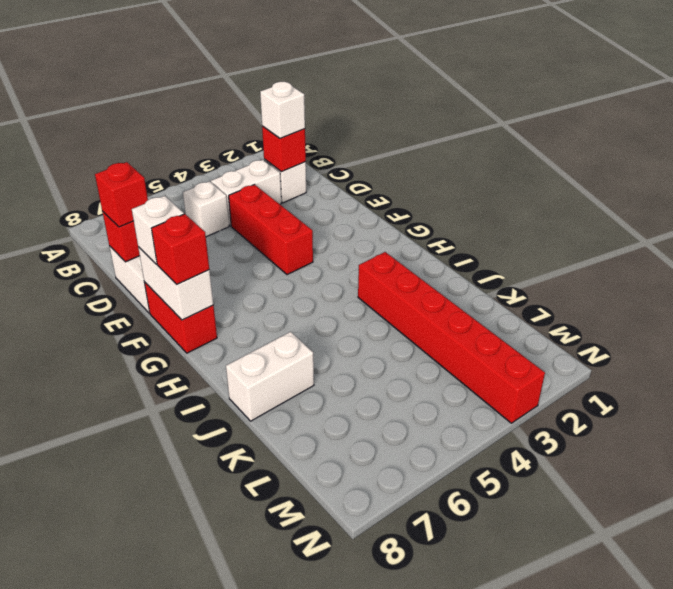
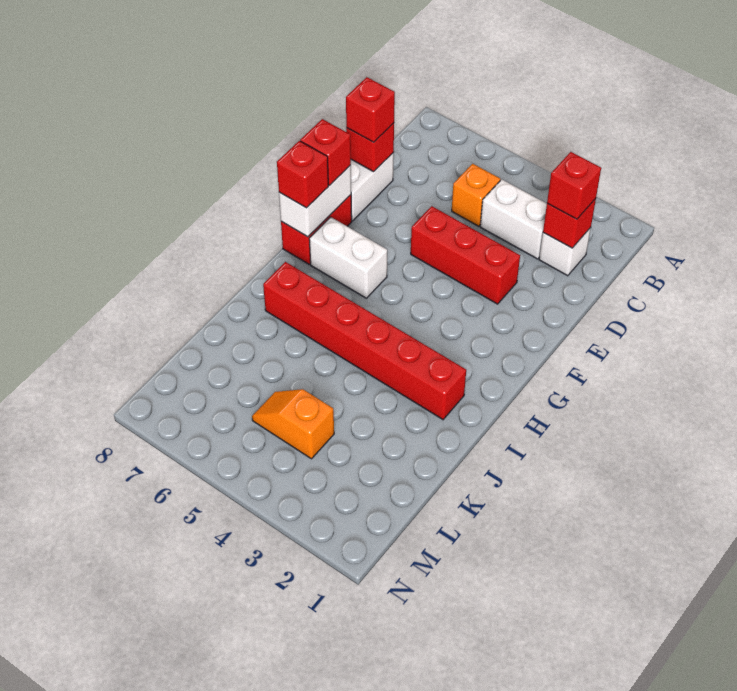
white brick C2 level 3 -> red brick C2 level 3
white brick C5 level 1 -> orange brick C5 level 1
red brick D4:F4 level 1 -> red brick E3:E5 level 1
white brick F8 level 3 -> red brick F8 level 3
red brick I3:N3 level 1 -> red brick I2:I7 level 1
white brick J7:J8 level 1 -> white brick G6:G7 level 1
none -> orange slope L4:L5 level 1 top 4

